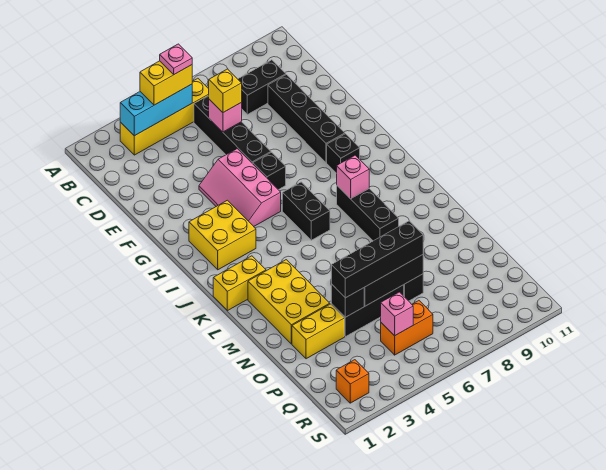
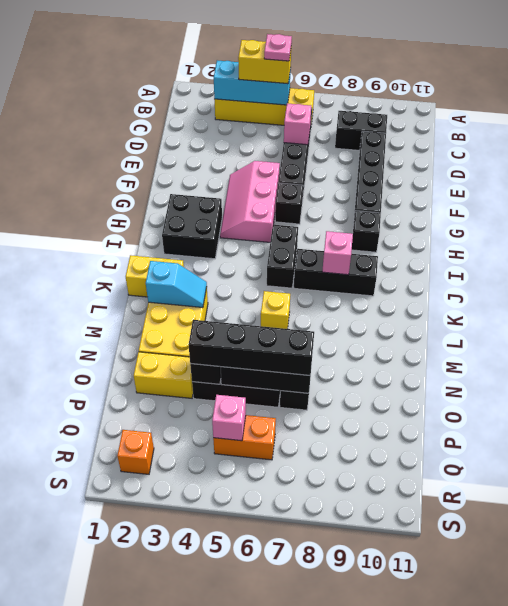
yellow brick D6 level 3 -> yellow brick L6 level 1
yellow brick H2:I3 level 1 -> black brick H2:I3 level 1
black brick J8:L8 level 1 -> black brick J7:J9 level 1
none -> cyan slope L2:L3 level 2 top 2

